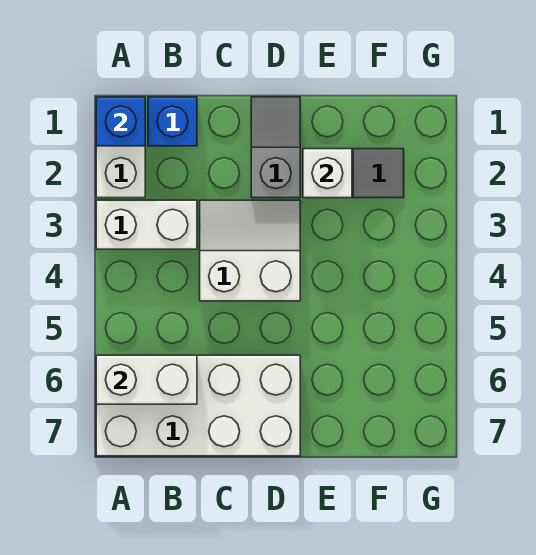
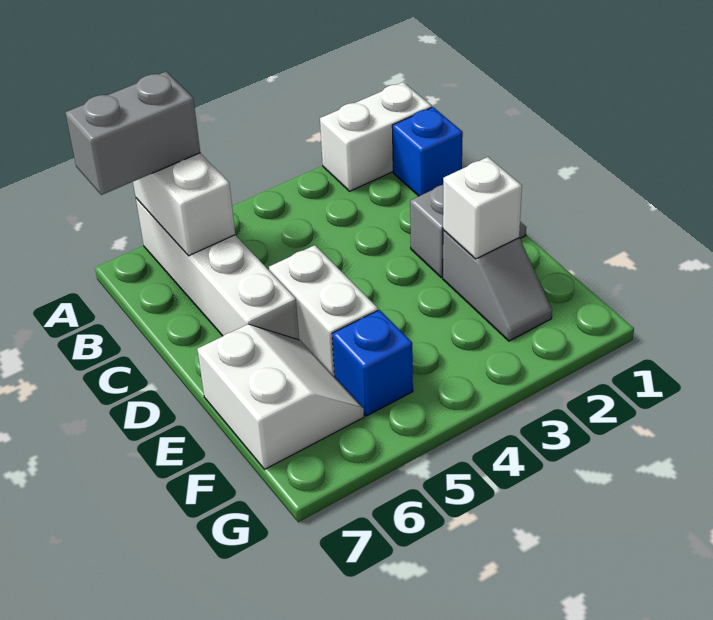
blue brick A1 level 2 -> blue brick F5 level 1
white brick A3:B3 level 1 -> white brick D5:E5 level 1
white brick A6:D7 level 1 -> white brick A6:D6 level 1
none -> grey brick A6:A7 level 3
white slope C3:D4 level 1 top 4 -> white slope E6:F7 level 1 top 7

